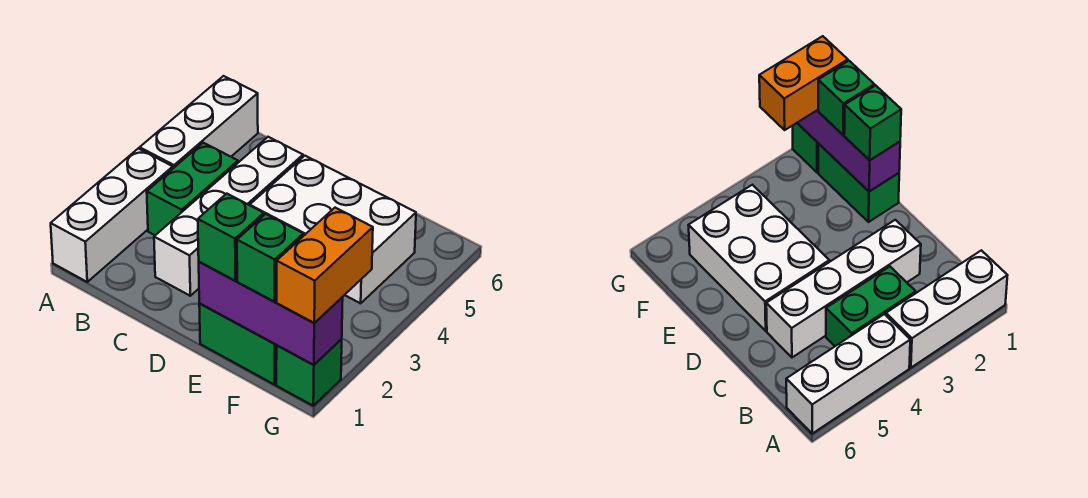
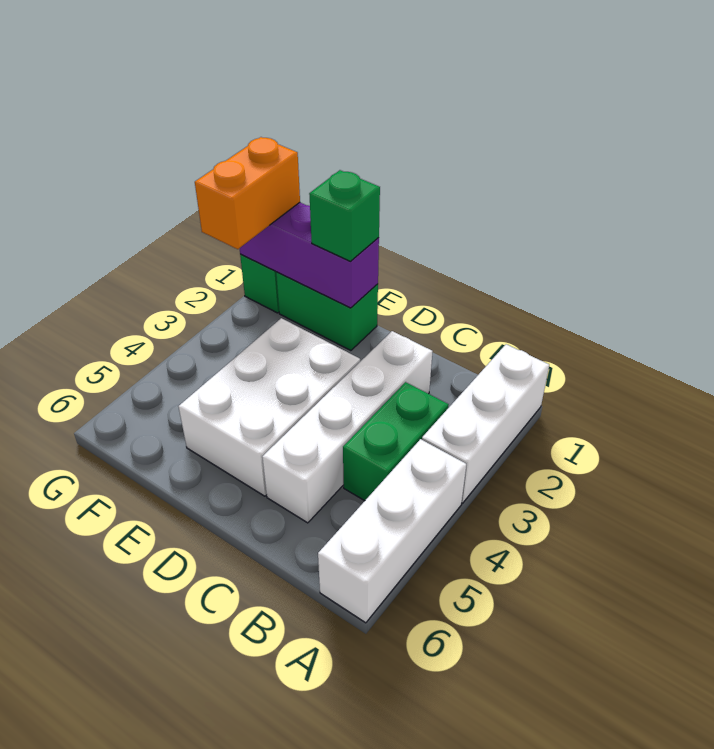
white brick D4:F5 level 1 -> white brick D3:E5 level 1
green brick F1 level 3 -> none

